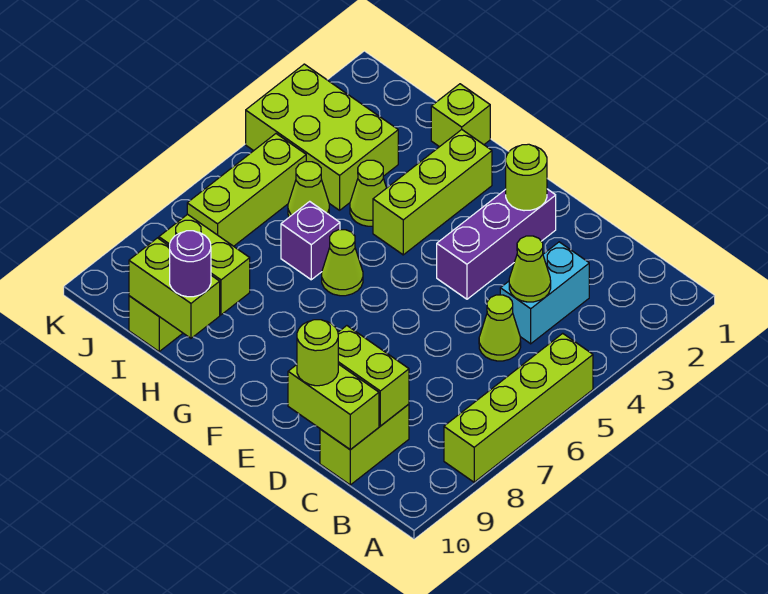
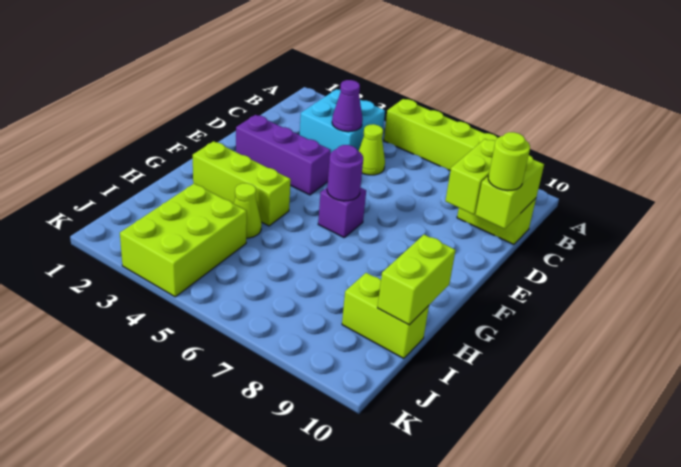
cyan brick C3:C4 level 1 -> cyan brick B3:C4 level 1
lime cone C4 level 2 -> purple cone C4 level 2
lime round brick E2 level 2 -> none
lime cone G6 level 1 -> none
lime brick H1 level 1 -> none
purple brick H6 level 1 -> purple brick F6 level 1
lime brick H9:I9 level 2 -> none
purple round brick H10 level 3 -> purple round brick F6 level 2
lime cone I5 level 1 -> none
lime brick J5:J7 level 1 -> none

